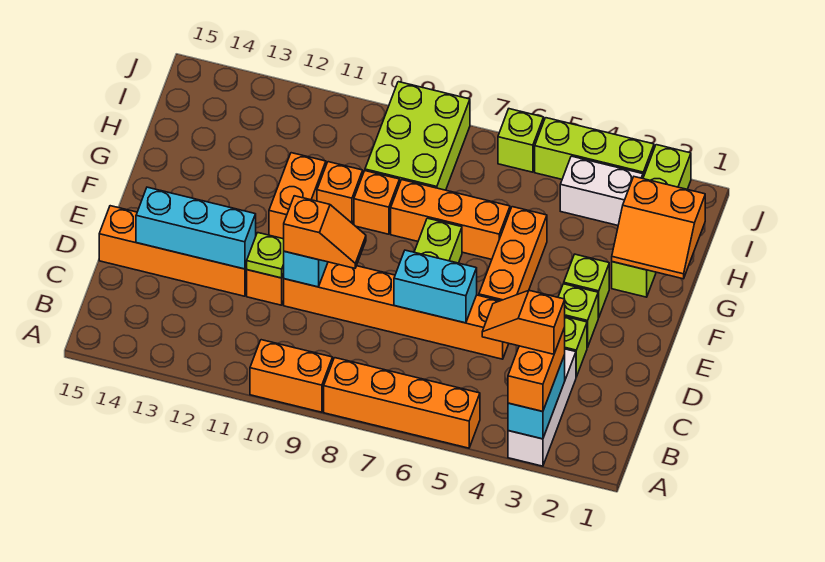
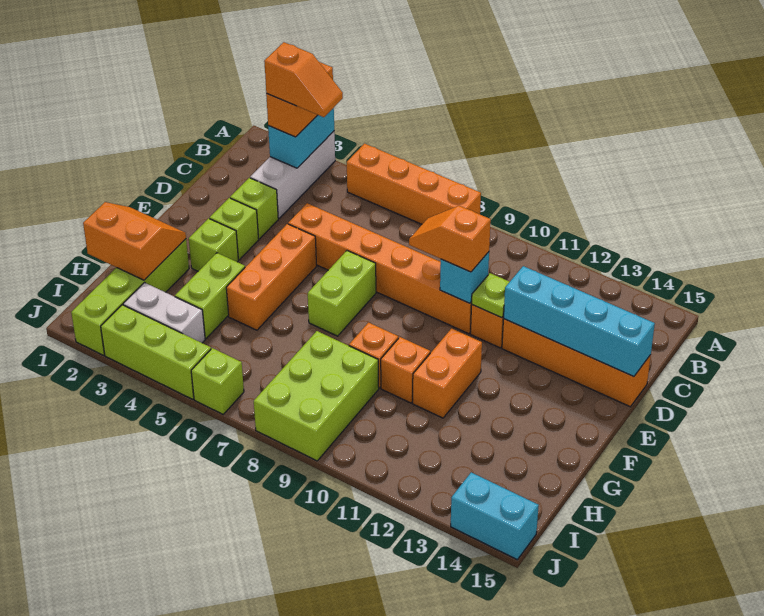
orange brick A9:A10 level 1 -> none
cyan brick D6:D7 level 2 -> cyan brick J14:J15 level 1
cyan brick D12:D14 level 2 -> cyan brick D12:D15 level 2
none -> lime brick G4:H4 level 1
orange brick G6:G8 level 1 -> none

